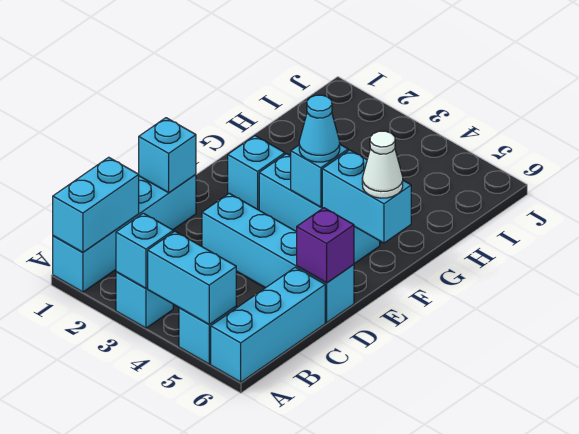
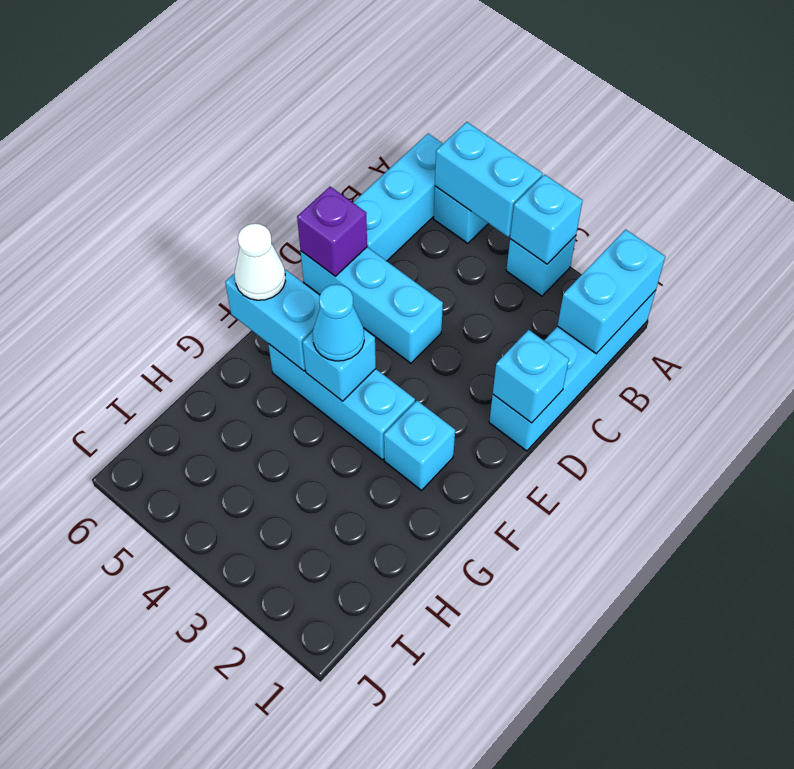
cyan brick D3:D6 level 1 -> cyan brick D4:D6 level 1

